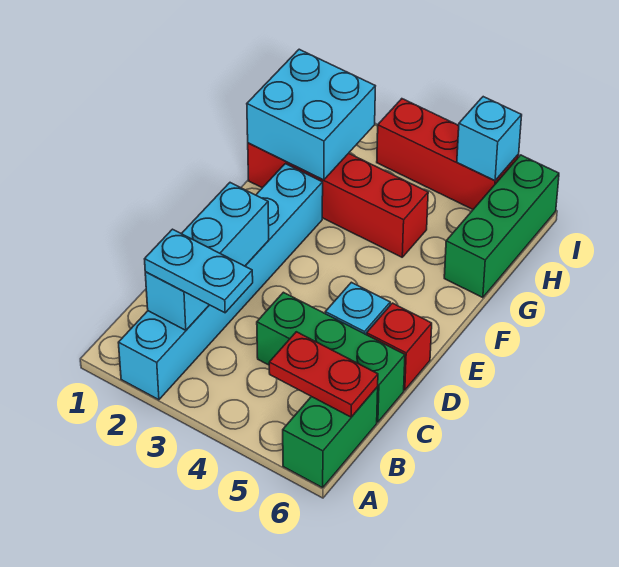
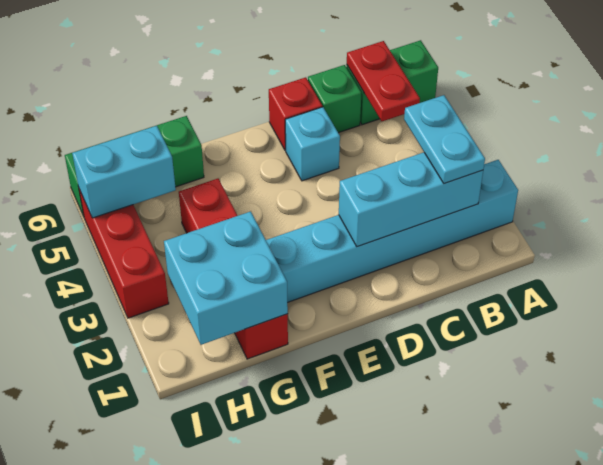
green brick C4:C6 level 1 -> green brick C6 level 1
cyan brick I5 level 2 -> cyan brick H5:I5 level 2

